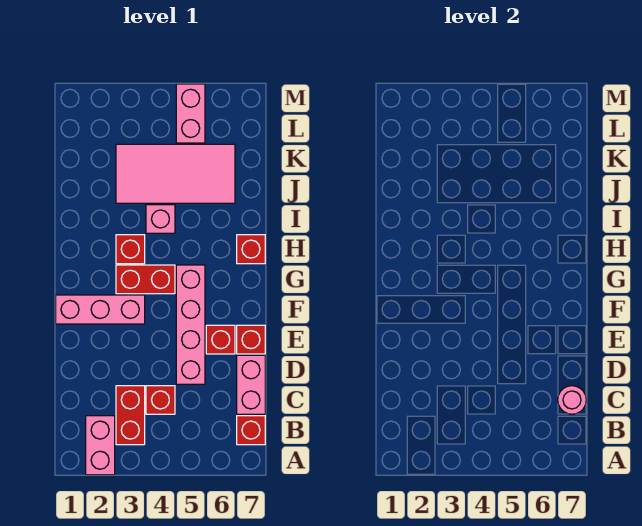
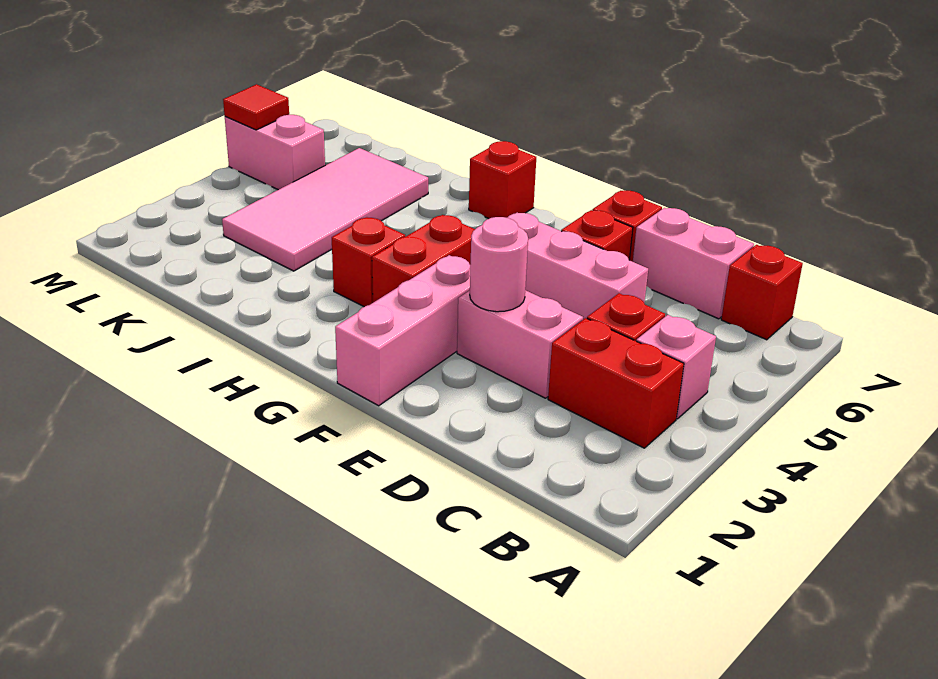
pink brick A2:B2 level 1 -> pink brick D3:E3 level 1
pink round brick C7 level 2 -> pink round brick E3 level 2
pink brick D5:G5 level 1 -> pink brick D5:F5 level 1
pink brick I4 level 1 -> pink brick B4 level 1
none -> red tile M5 level 2

